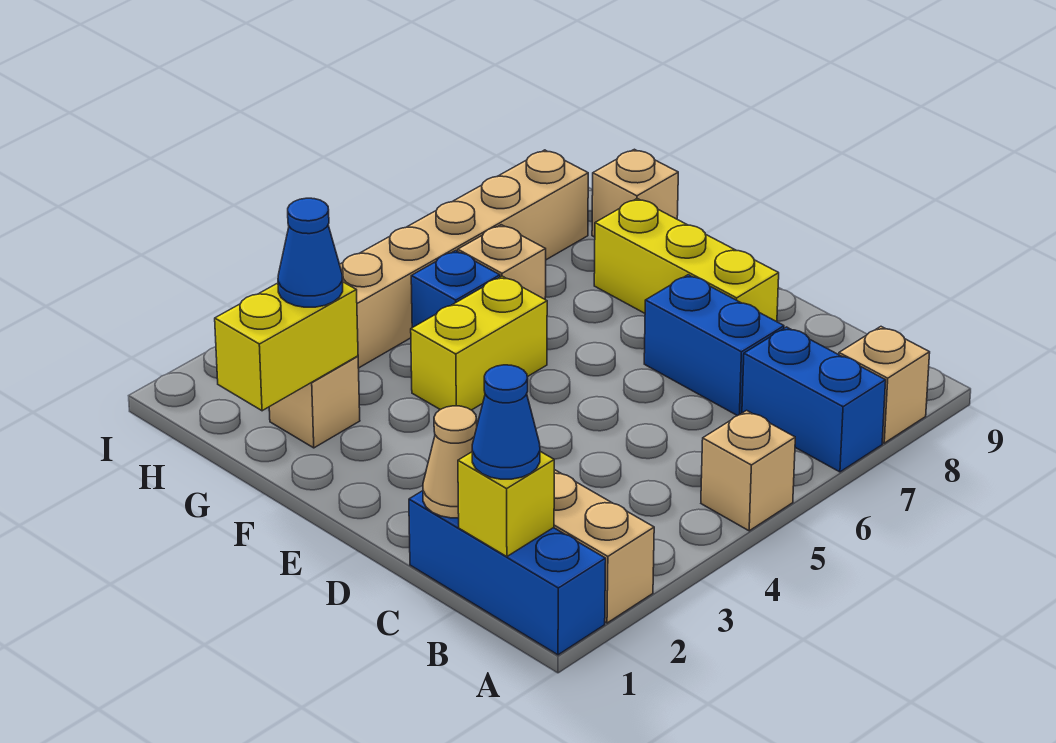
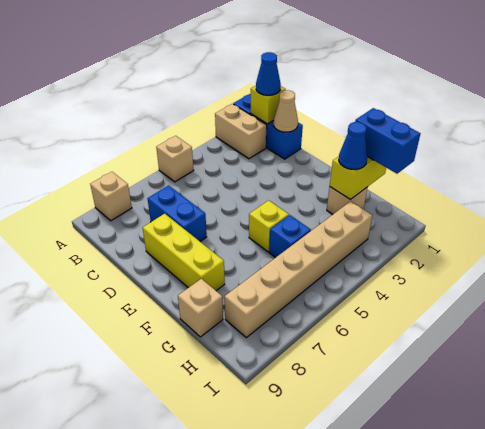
blue brick A7:B7 level 1 -> blue brick G1:H1 level 3
yellow brick F4:F5 level 1 -> yellow brick F5 level 1
tan brick G6 level 1 -> none

